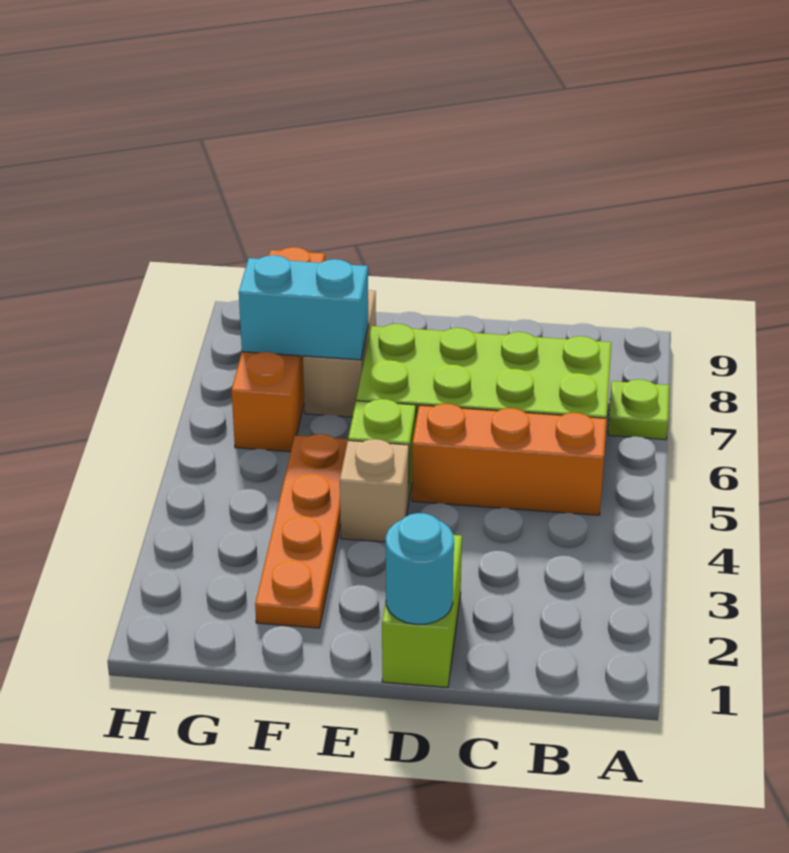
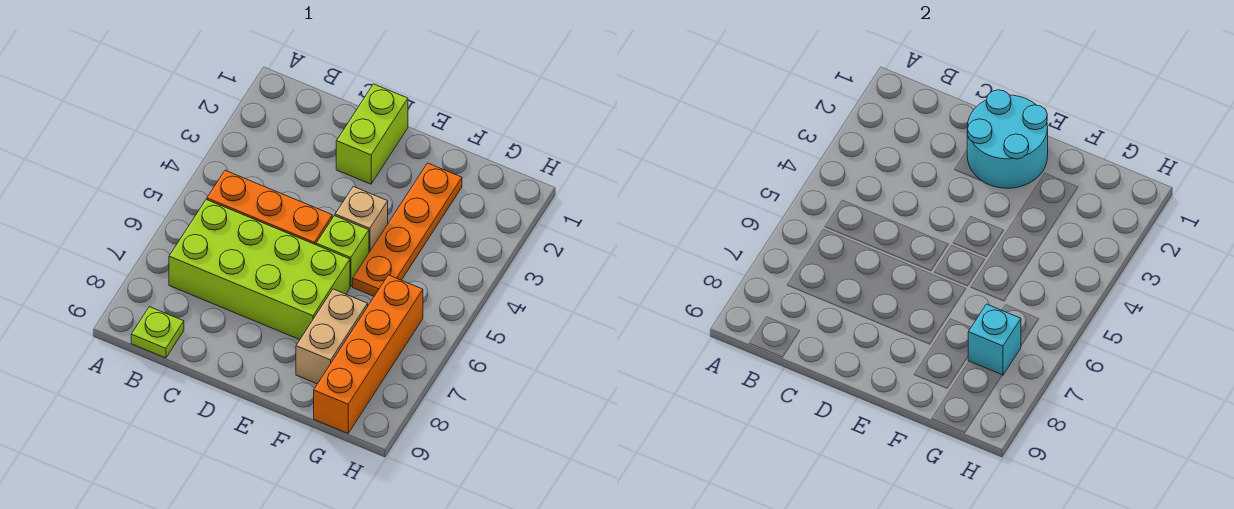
lime plate A7 level 1 -> lime plate B9 level 1
cyan round brick D1 level 2 -> cyan round brick D1:E2 level 2
cyan brick F7:G7 level 2 -> cyan brick G7 level 2

